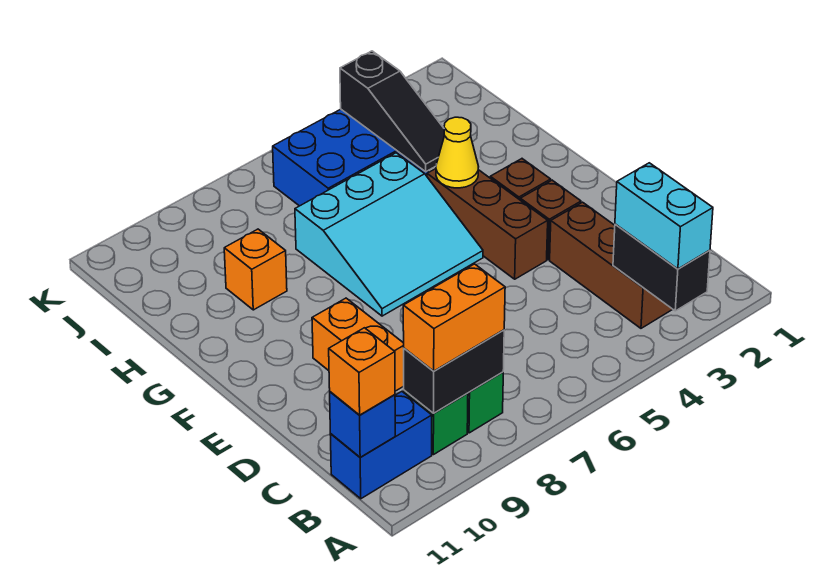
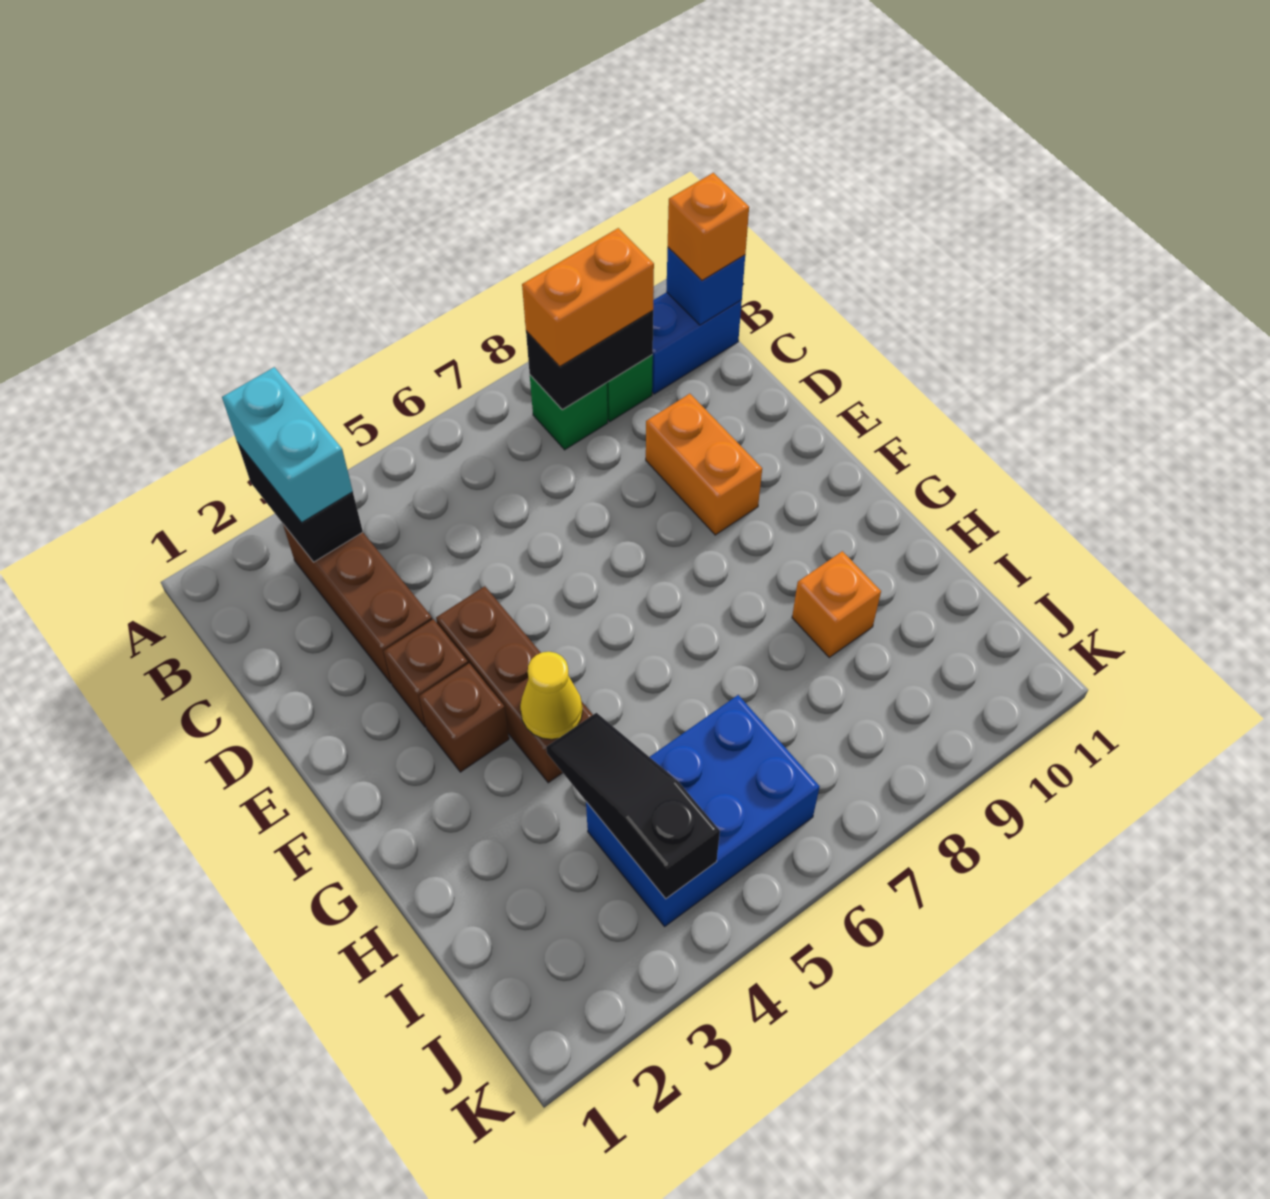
cyan slope F5:H7 level 1 top H -> none

